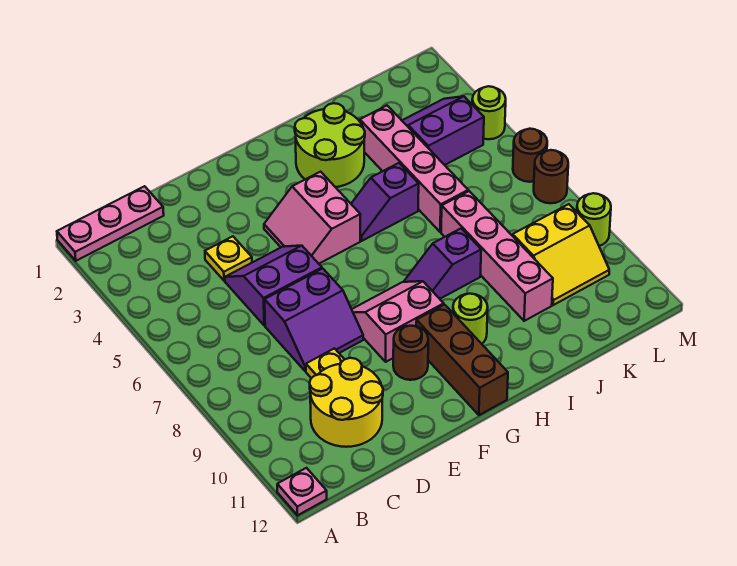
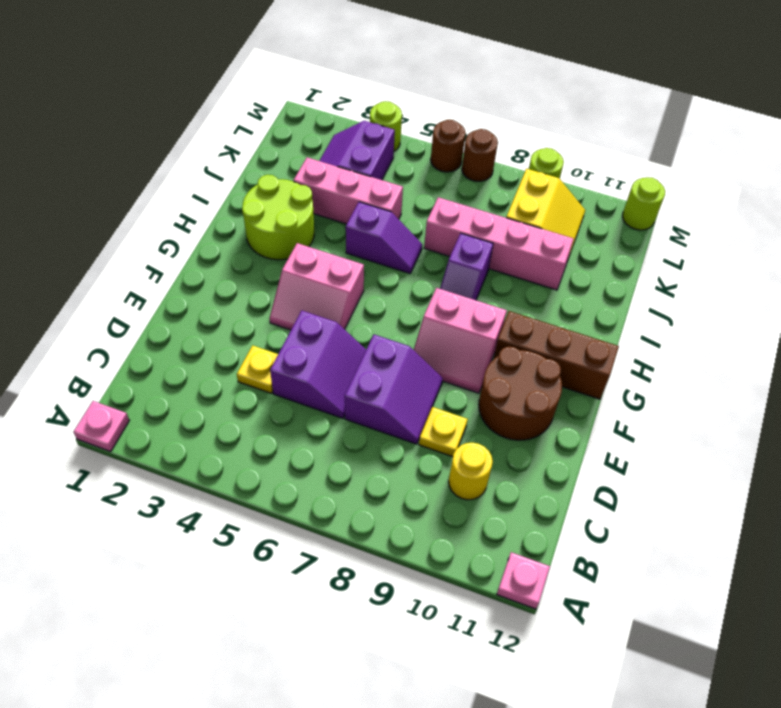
pink plate A1:C1 level 1 -> pink plate A1 level 1
yellow round brick C10:D11 level 1 -> yellow round brick C10 level 1
purple slope D5:E6 level 1 top 6 -> purple slope D5:E6 level 1 top 5
pink slope F8:G9 level 1 top 9 -> pink slope F8:G9 level 1 top G
brown round brick F10 level 1 -> brown round brick E10:F11 level 1
purple slope H5:I5 level 1 top I -> purple slope I5:I6 level 1 top 5
lime round brick H10 level 1 -> lime round brick M12 level 1
pink brick J3:J6 level 1 -> pink brick J3:J5 level 1

